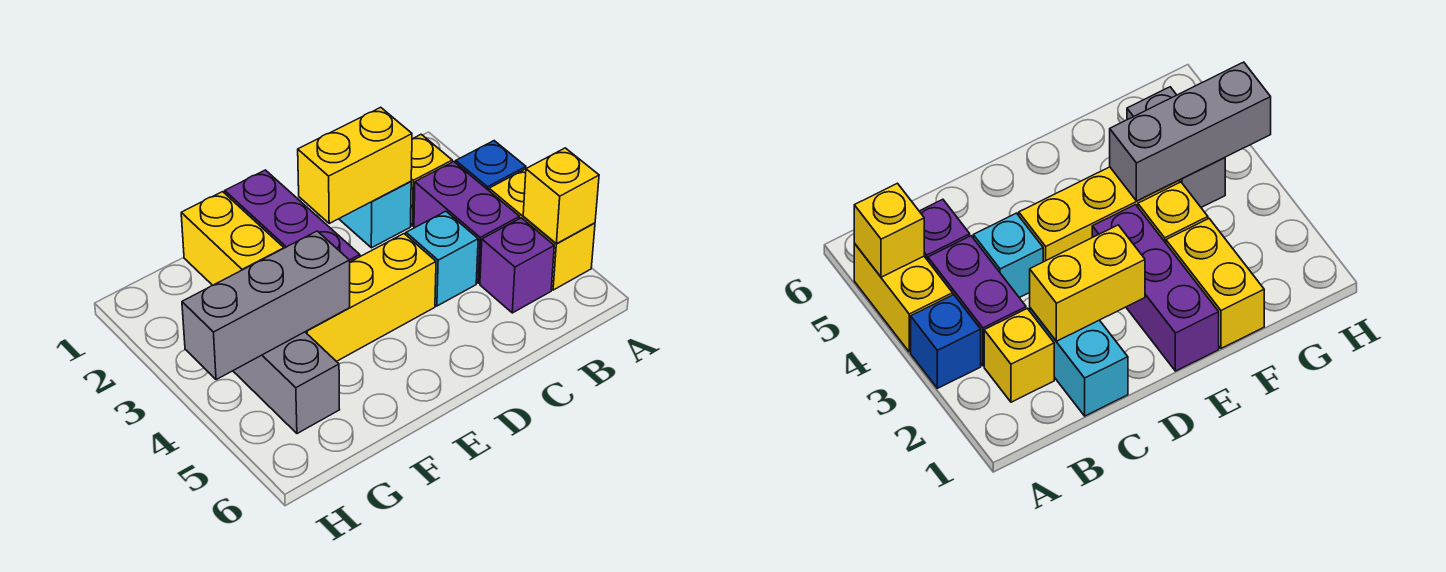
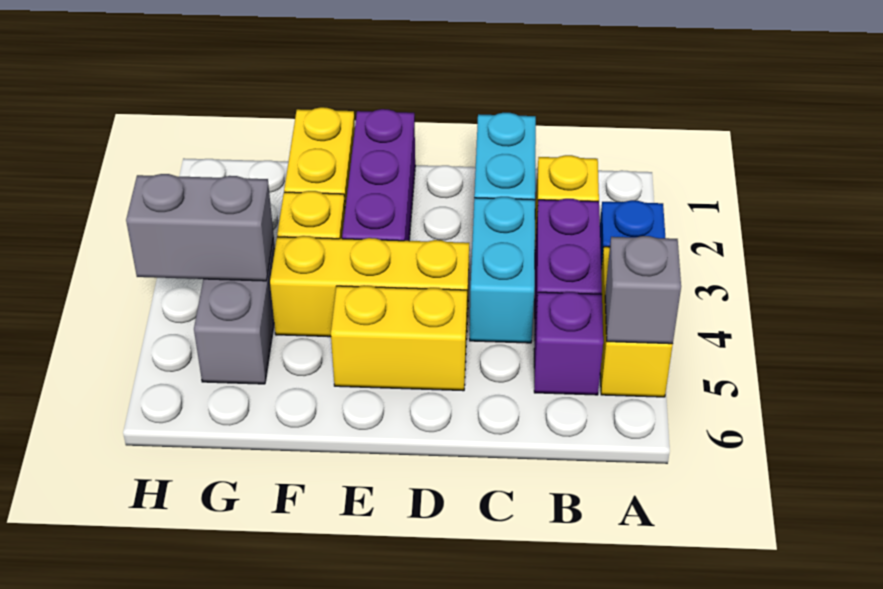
yellow brick A5 level 2 -> grey brick A5 level 2
yellow brick C2:D2 level 2 -> yellow brick D5:E5 level 1
cyan brick C4 level 1 -> cyan brick C3:C4 level 1
grey brick F4:H4 level 2 -> grey brick G4:H4 level 2

